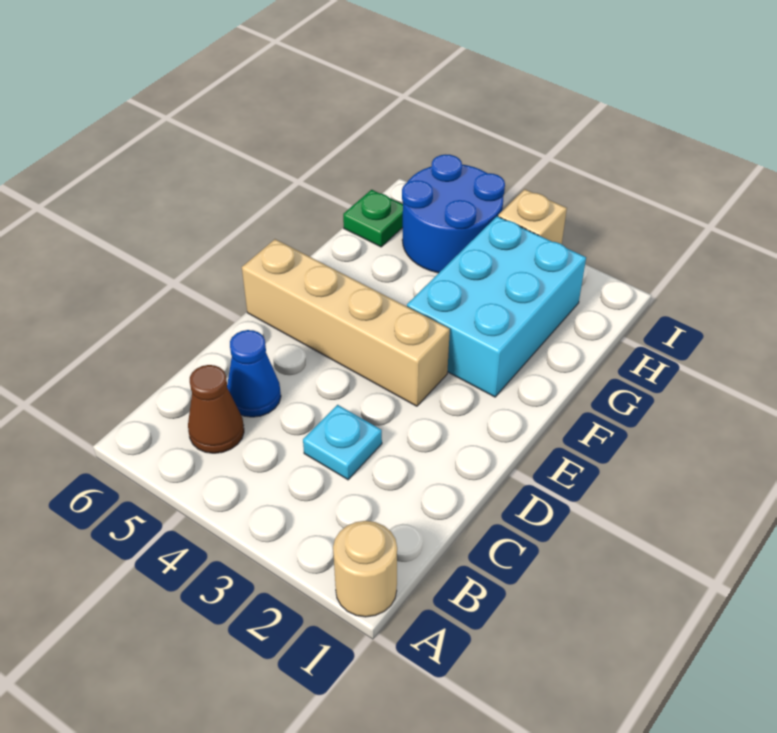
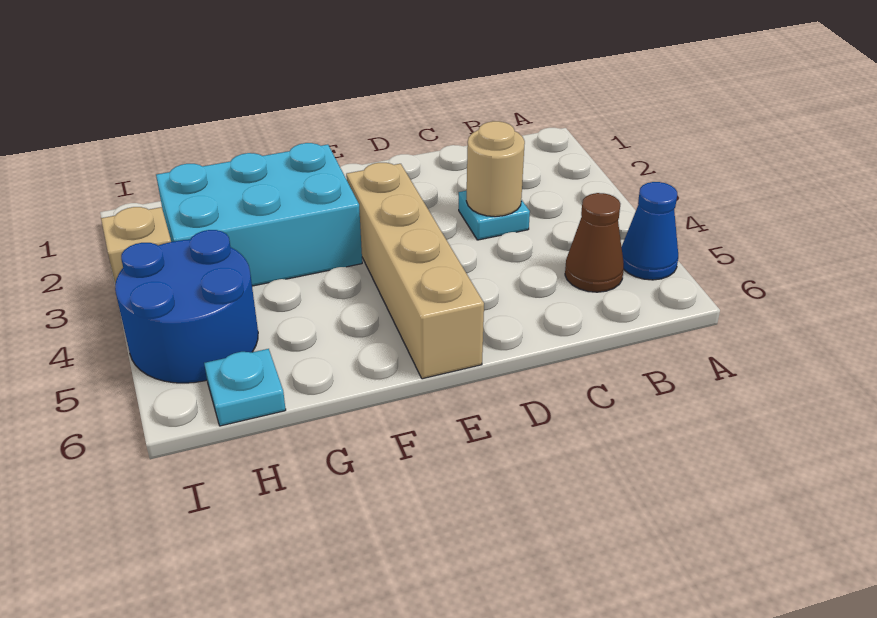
tan round brick A1 level 1 -> tan round brick C3 level 2
blue cone C5 level 1 -> blue cone A5 level 1
green plate H6 level 1 -> cyan plate H6 level 1

